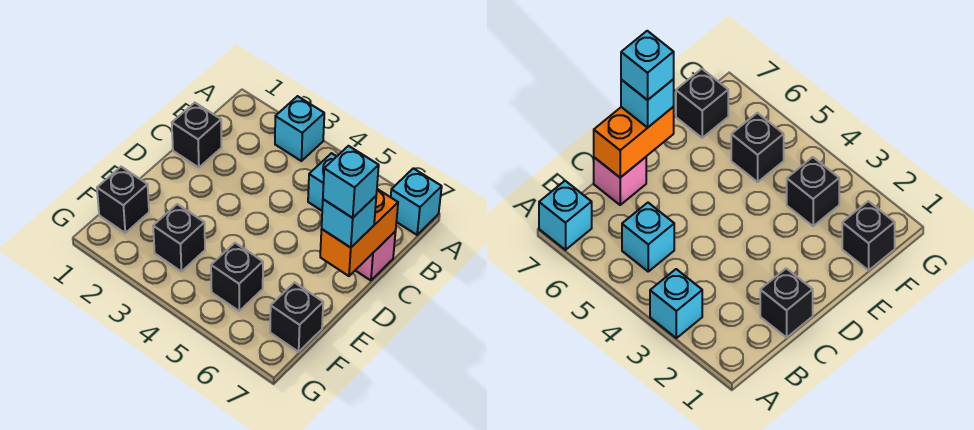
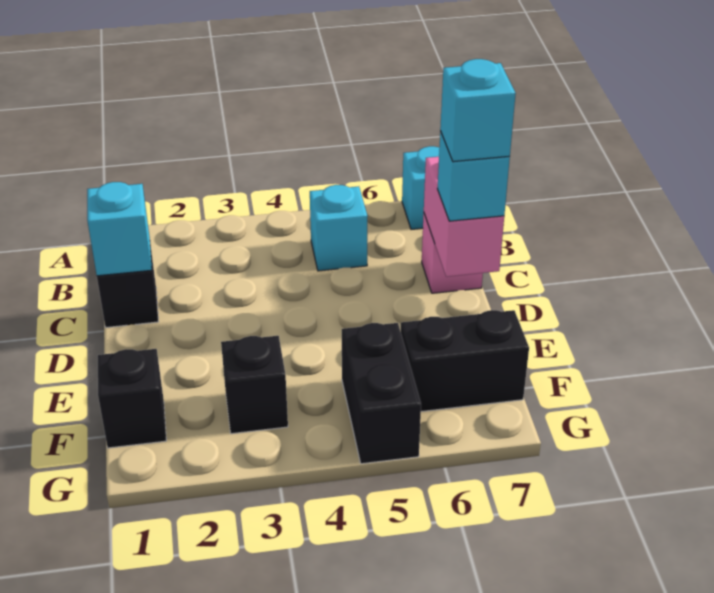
cyan brick A3 level 1 -> cyan brick C1 level 2
orange brick C7:D7 level 2 -> pink brick C7:D7 level 2
black brick F5 level 1 -> black brick F5:G5 level 1
black brick F7 level 1 -> black brick F6:F7 level 1

